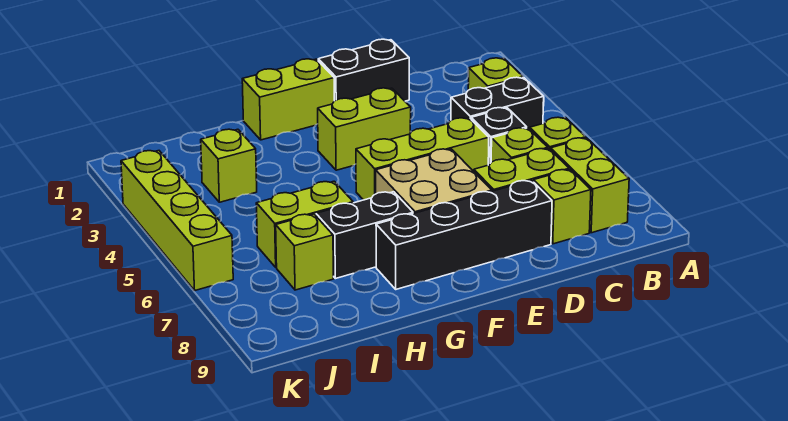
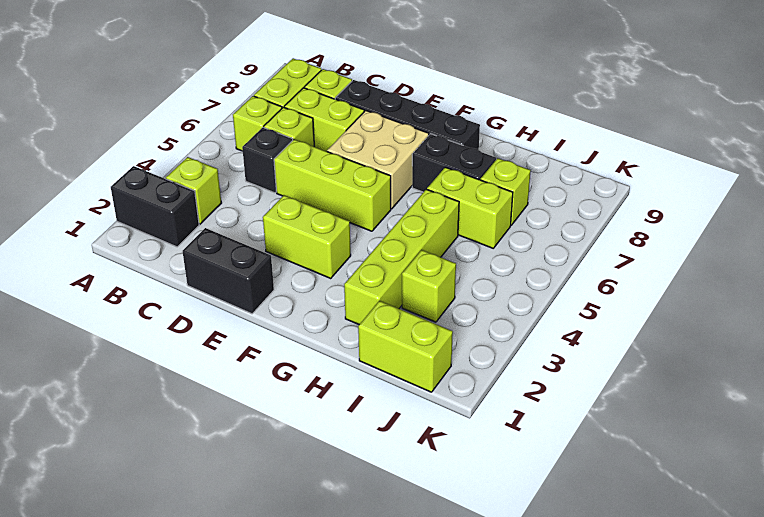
black brick B4:C4 level 1 -> black brick A2:B2 level 1
lime brick F1:G1 level 1 -> lime brick I1:J1 level 1
lime brick K3:K6 level 1 -> lime brick H2:H5 level 1

